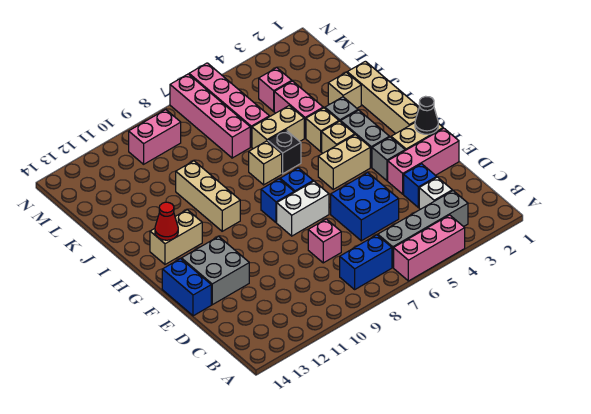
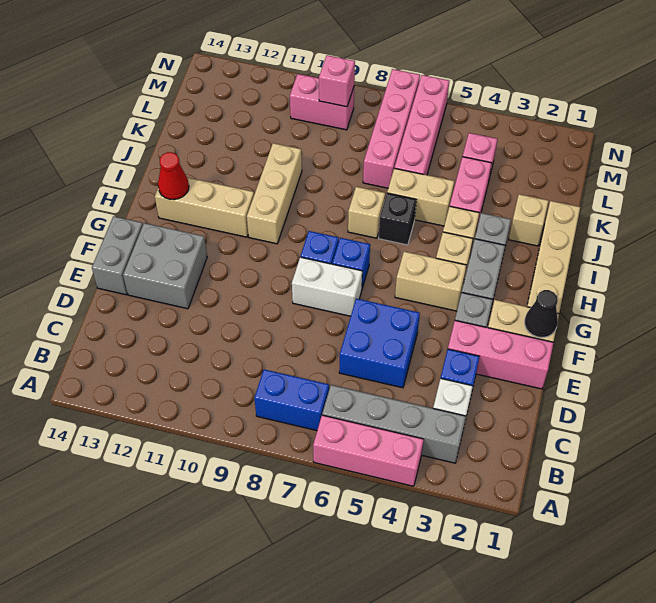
pink brick D8 level 1 -> pink brick M9 level 2
blue brick E14:F14 level 1 -> grey brick E14:F14 level 1
tan brick H12:H13 level 1 -> tan brick H11:H13 level 1

